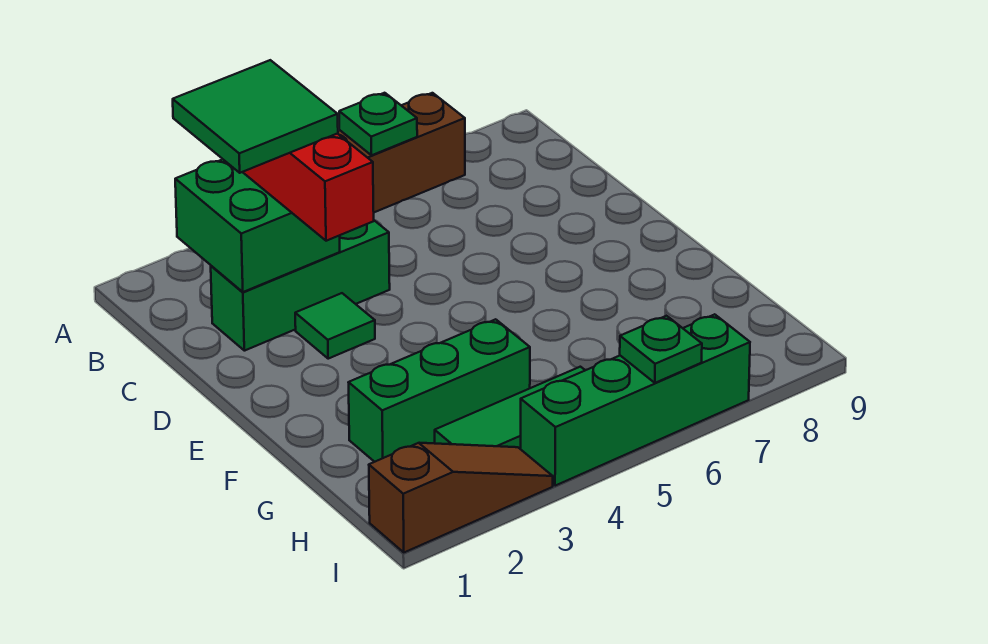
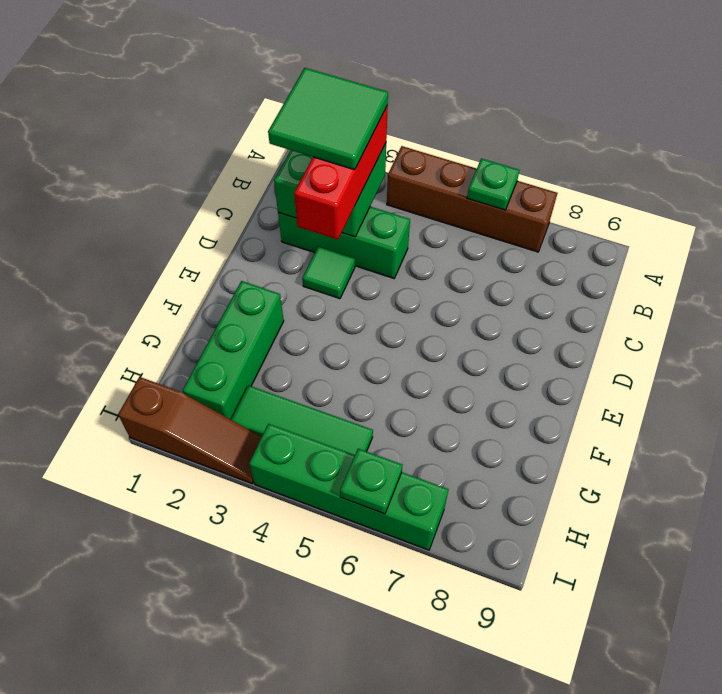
green brick G2:G4 level 1 -> green brick F2:H2 level 1

